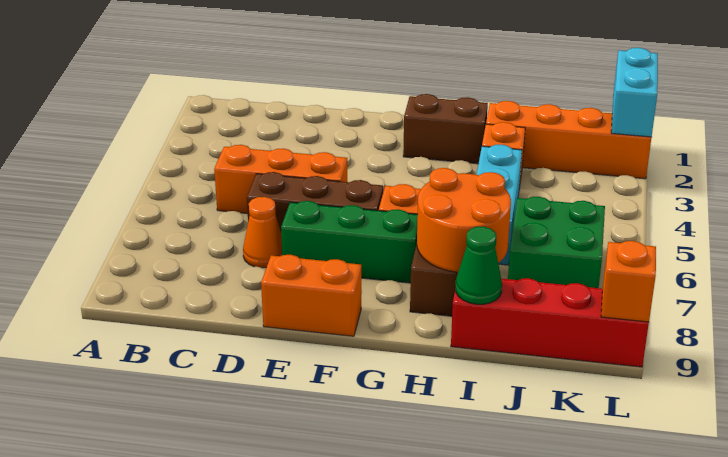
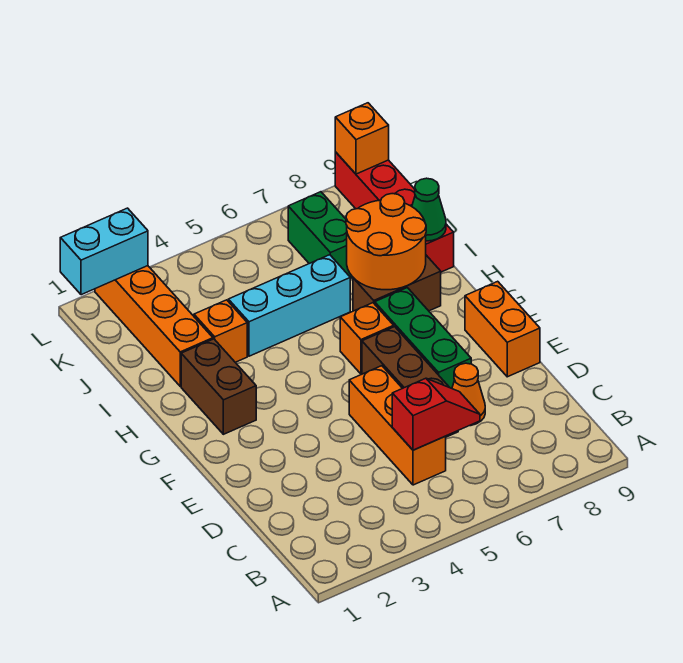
none -> red slope C5:C6 level 2 top 5
green brick J6:K7 level 1 -> green brick J7:K7 level 1

